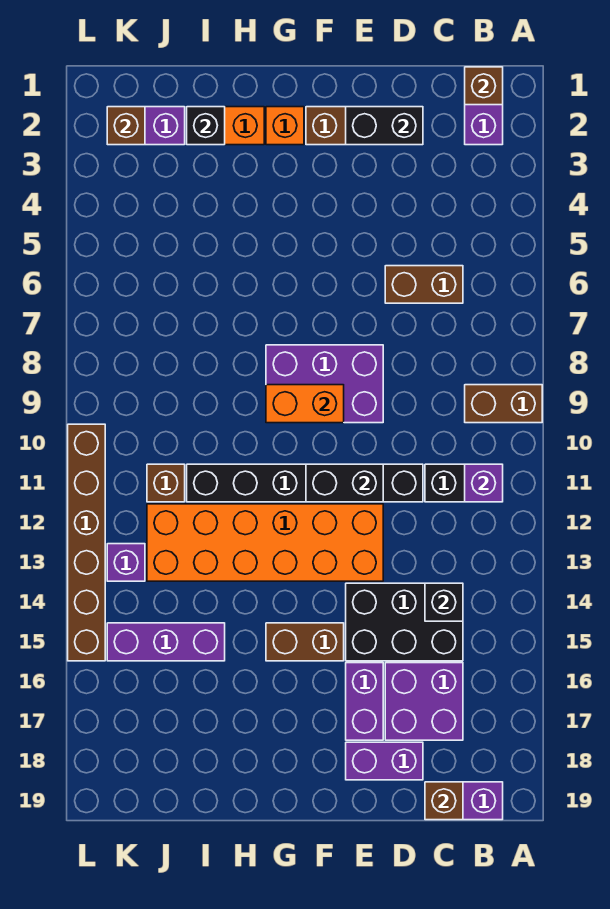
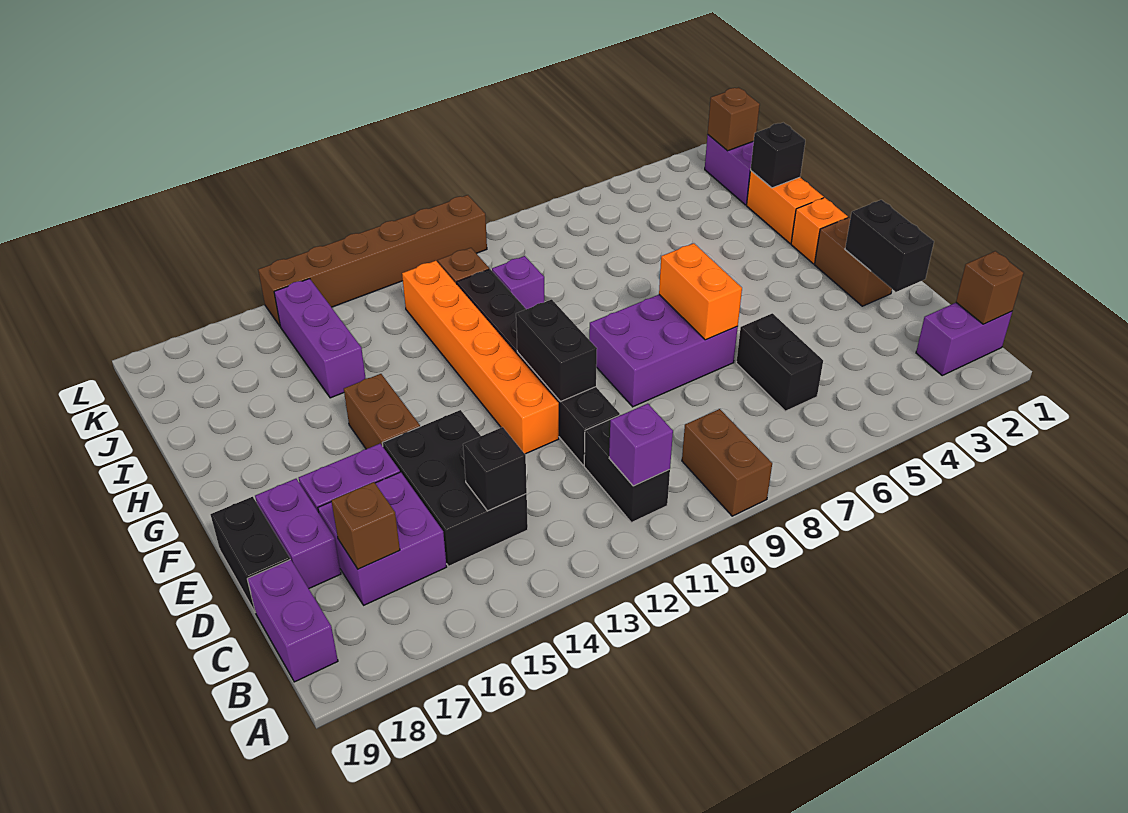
brown brick C6:D6 level 1 -> black brick C6:D6 level 1
brown brick C19 level 2 -> brown brick C17 level 2
none -> black brick D19:E19 level 1
purple brick E8:G9 level 1 -> purple brick E7:F9 level 1
orange brick E12:J13 level 1 -> orange brick E12:J12 level 1
orange brick F9:G9 level 2 -> orange brick E7:F7 level 2
purple brick K13 level 1 -> purple brick I10 level 1

